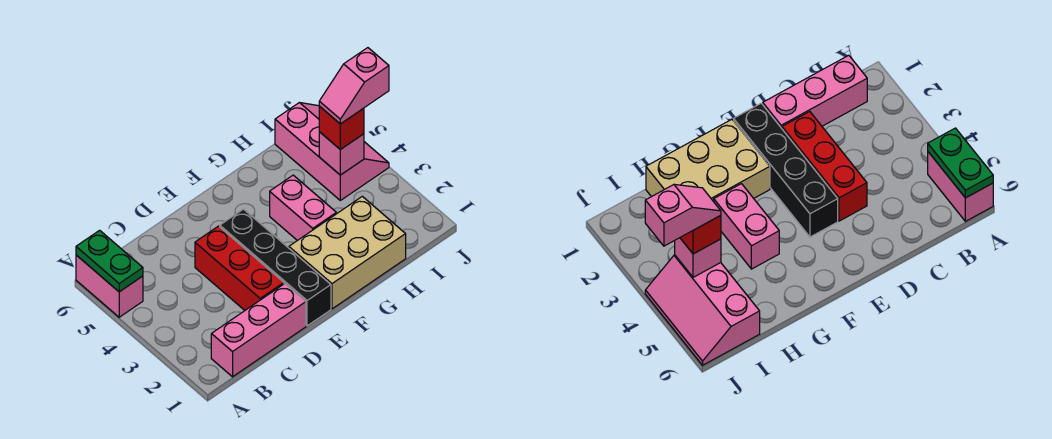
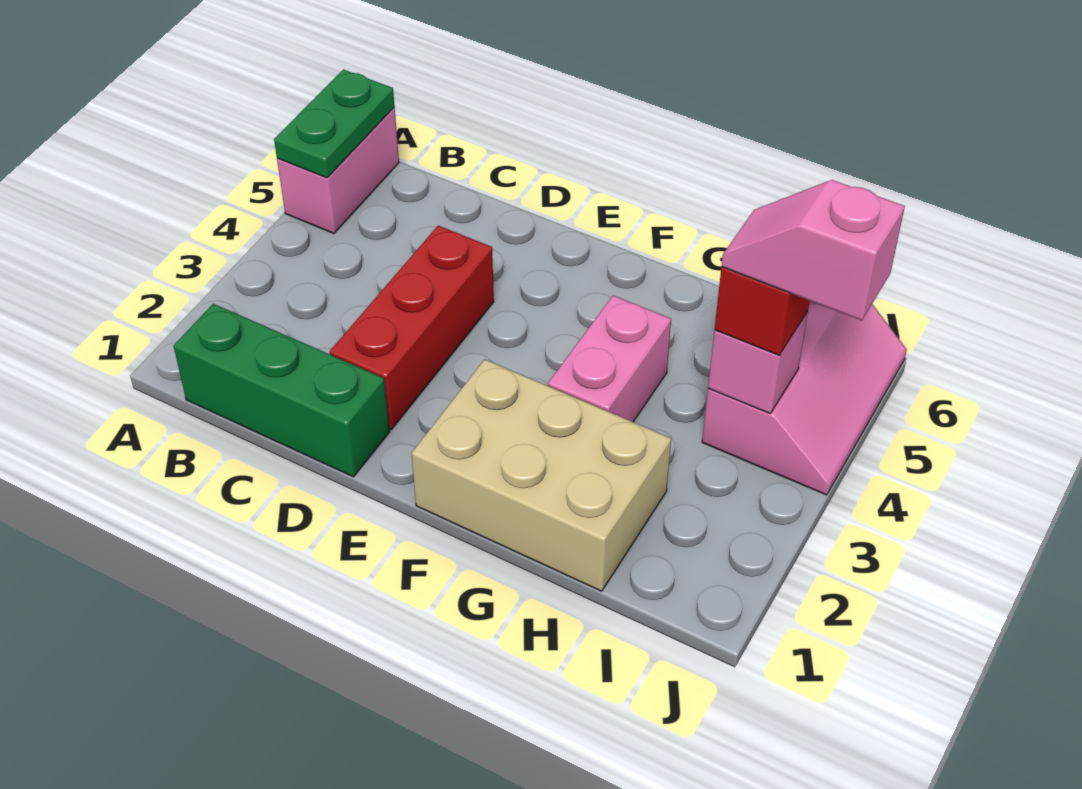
pink brick B1:D1 level 1 -> green brick B1:D1 level 1
black brick E1:E4 level 1 -> none

